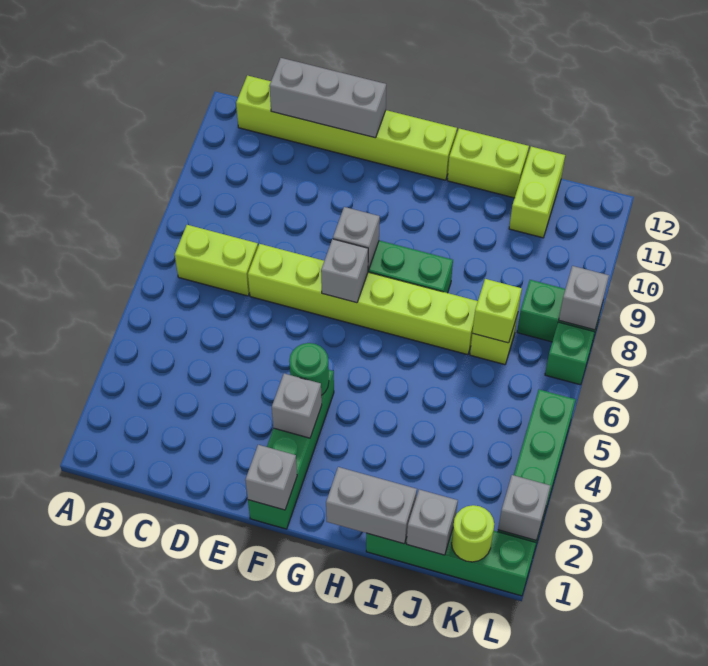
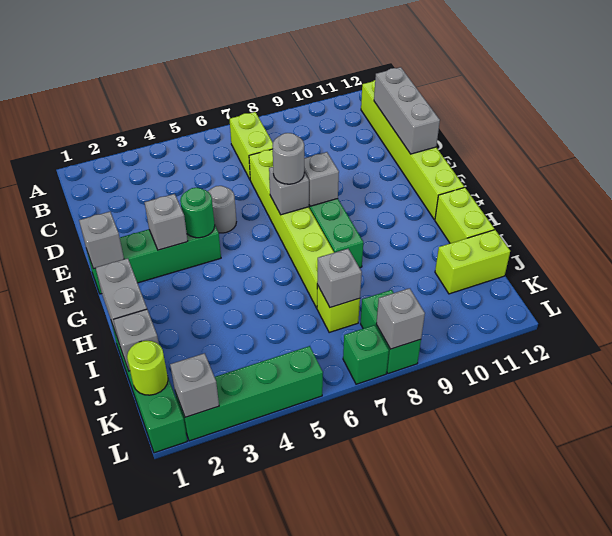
none -> grey round brick E5 level 1
none -> grey round brick F7 level 3
lime brick J7 level 2 -> grey brick J7 level 2

